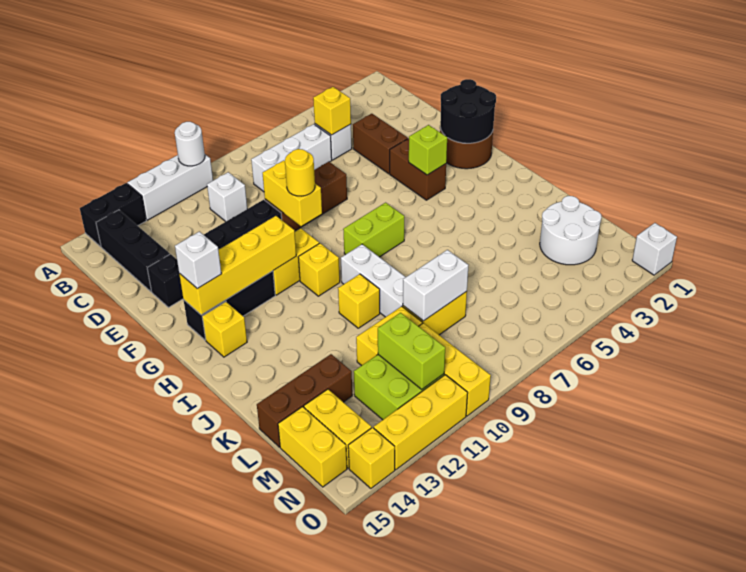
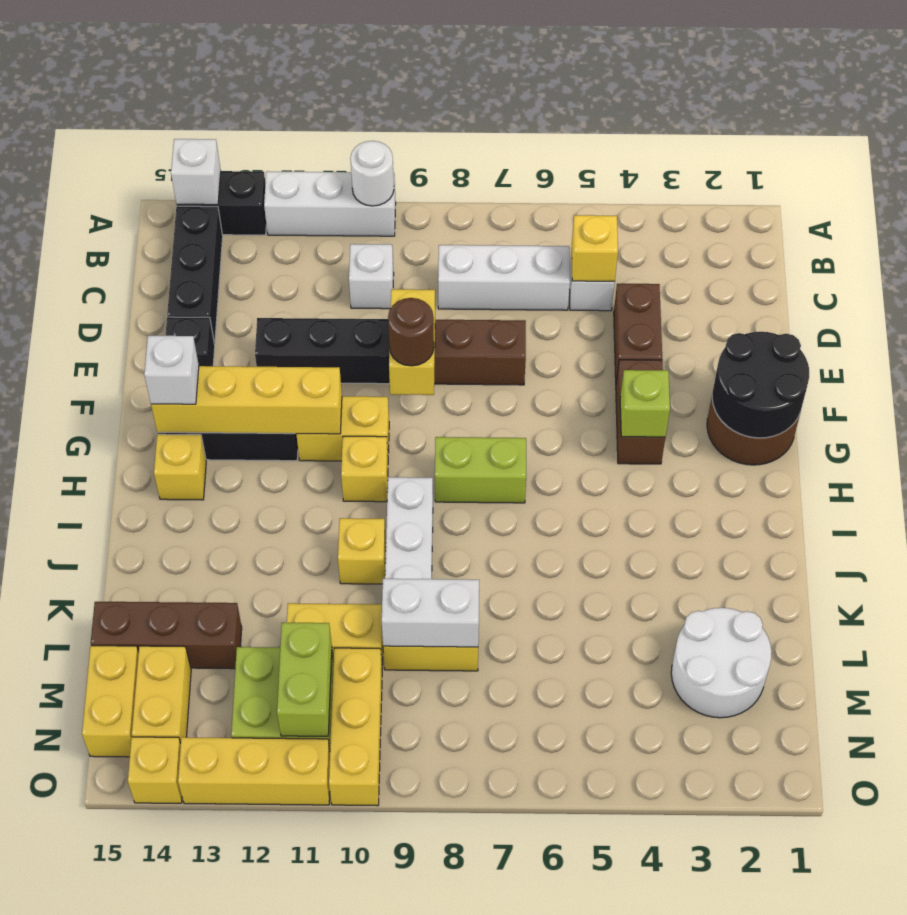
yellow round brick F9 level 3 -> brown round brick F9 level 3
white brick O1 level 1 -> white brick A14 level 2

